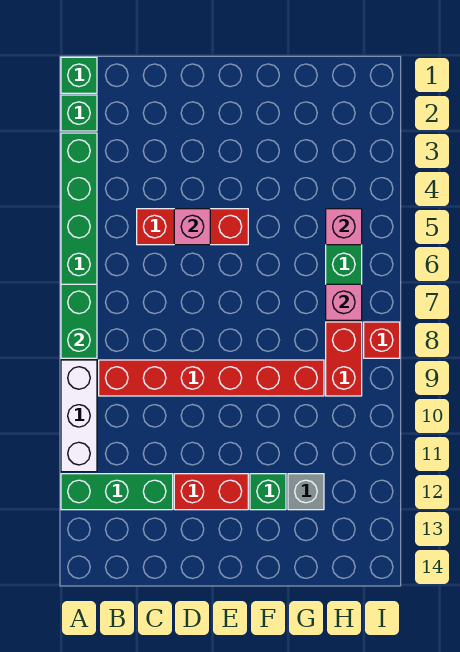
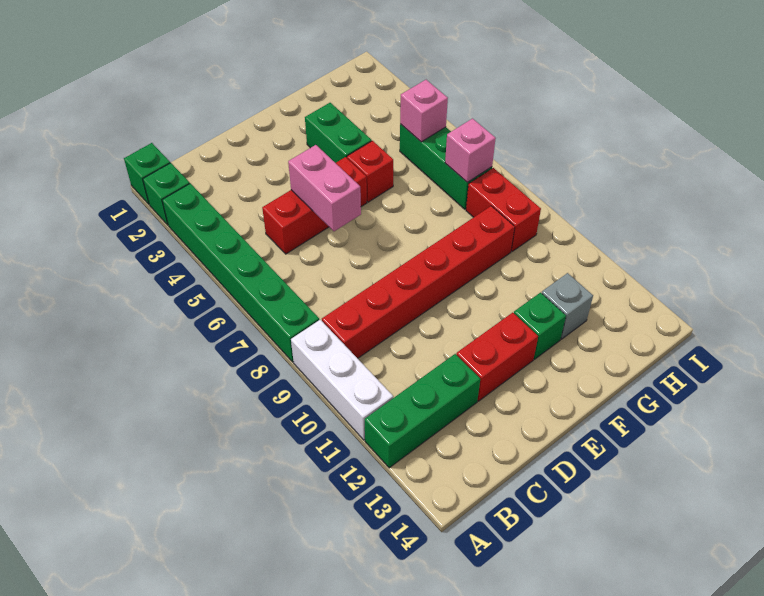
green brick A7:A8 level 2 -> green brick F3:F4 level 1
pink brick D5 level 2 -> pink brick D5:D6 level 2
red brick I8 level 1 -> red brick F5 level 1

